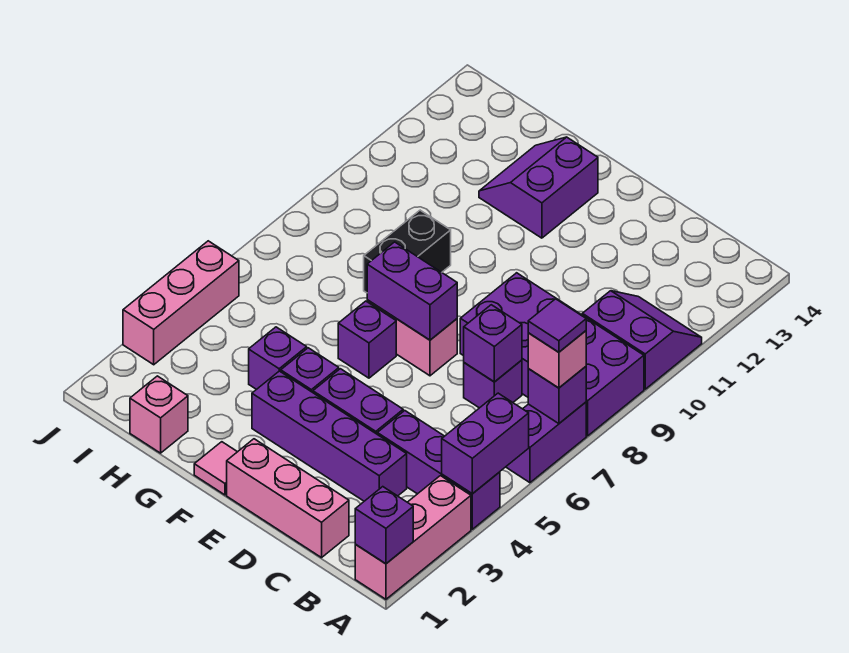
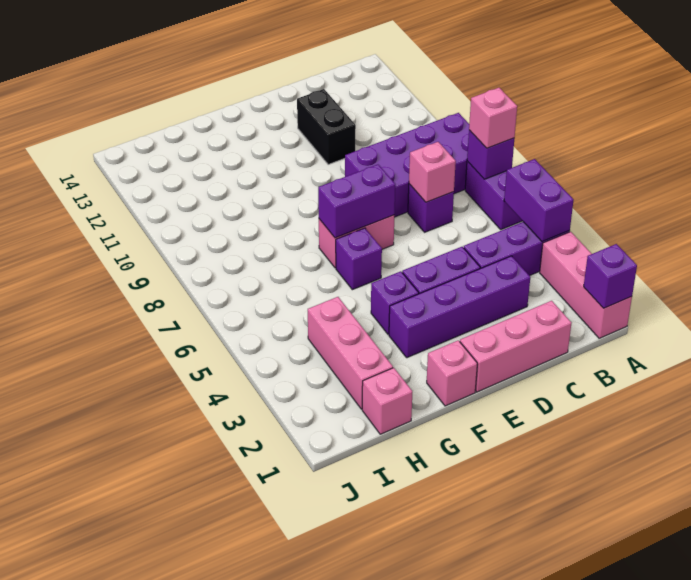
purple tile A7 level 4 -> none
purple slope A10:B11 level 1 top 10 -> none
purple brick C7 level 2 -> pink brick C7 level 2
pink tile F1 level 1 -> pink brick F1 level 1
purple slope F12:G13 level 1 top F -> none
purple brick G4 level 1 -> none
black brick G8:G9 level 1 -> black brick D11:D12 level 1
pink brick J3:J5 level 1 -> pink brick H2:H4 level 1

